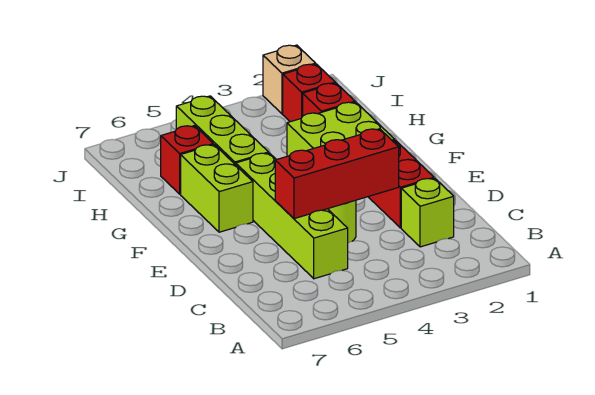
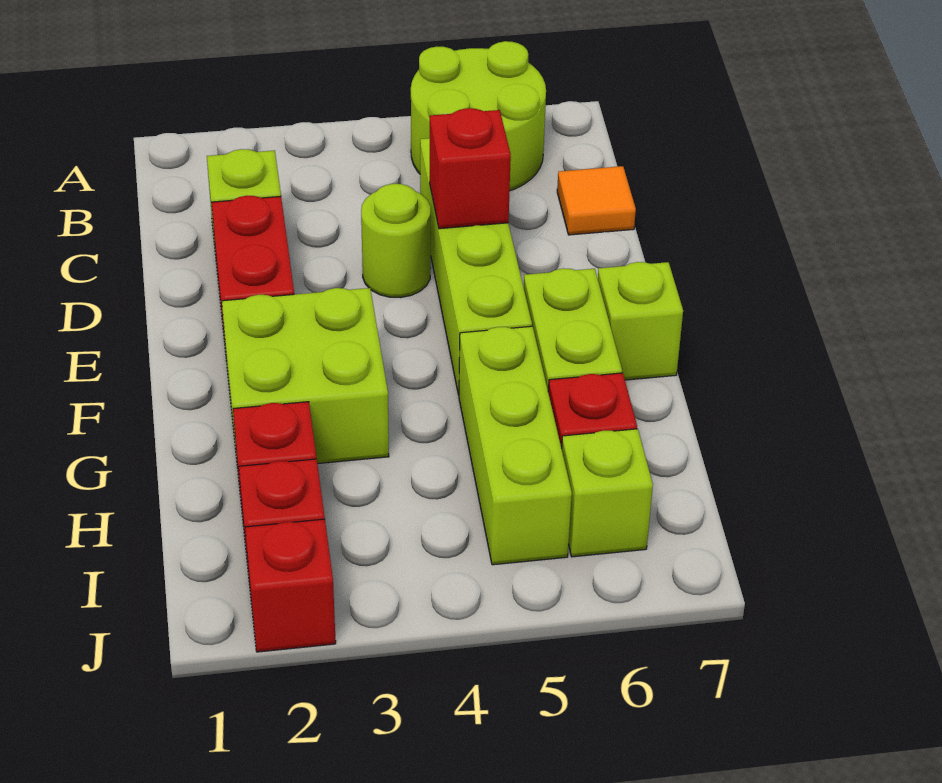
none -> lime round brick A5:B6 level 1
none -> orange tile C7 level 1
red brick D3:D5 level 2 -> red brick D5 level 2
none -> lime brick F7 level 1
none -> lime brick I6 level 1
tan brick J2 level 1 -> red brick J2 level 1

